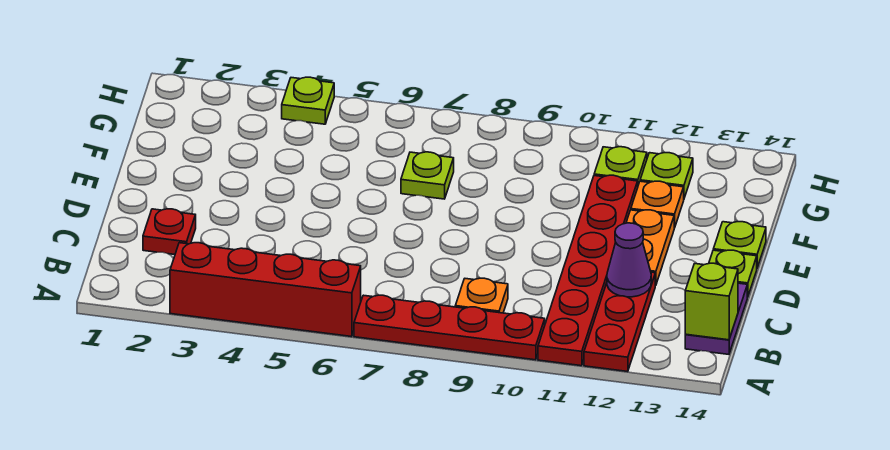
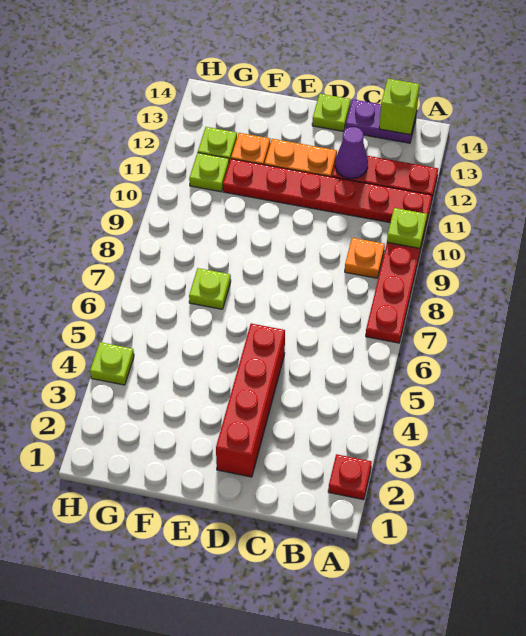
red brick A3:A6 level 1 -> red brick D2:D5 level 1
red plate C2 level 1 -> red plate A2 level 1
lime plate E14 level 1 -> lime plate A10 level 2

